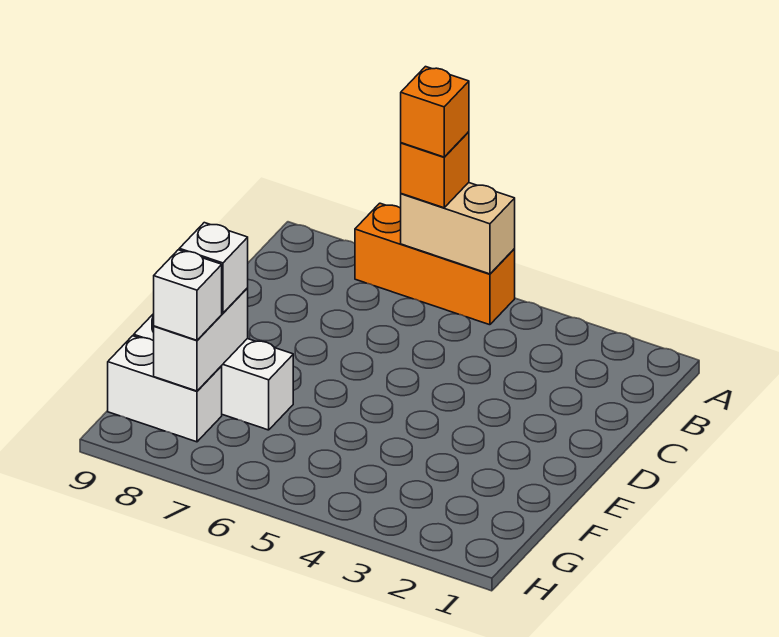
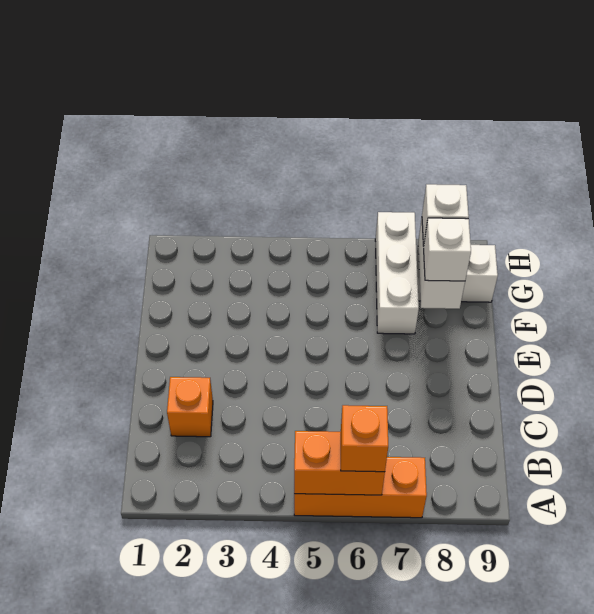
tan brick A5:A6 level 2 -> orange brick A5:A6 level 2
orange brick A6 level 4 -> orange brick C2 level 1
white brick F7:F9 level 1 -> white brick F7:H7 level 1

